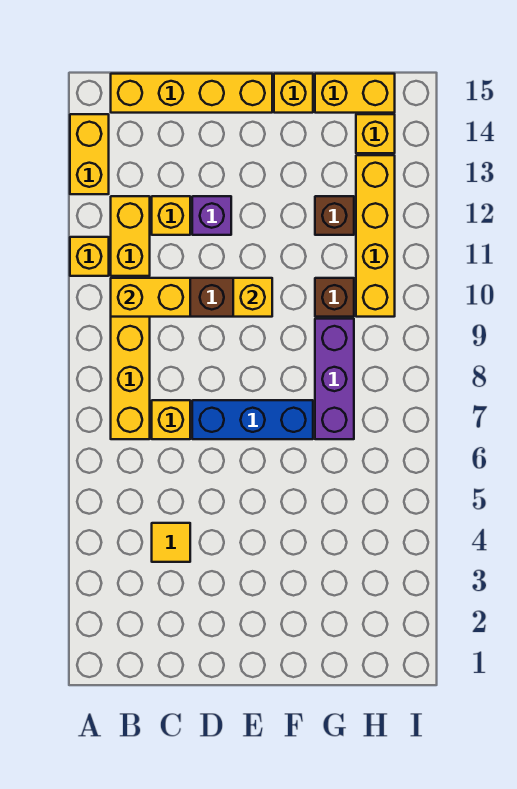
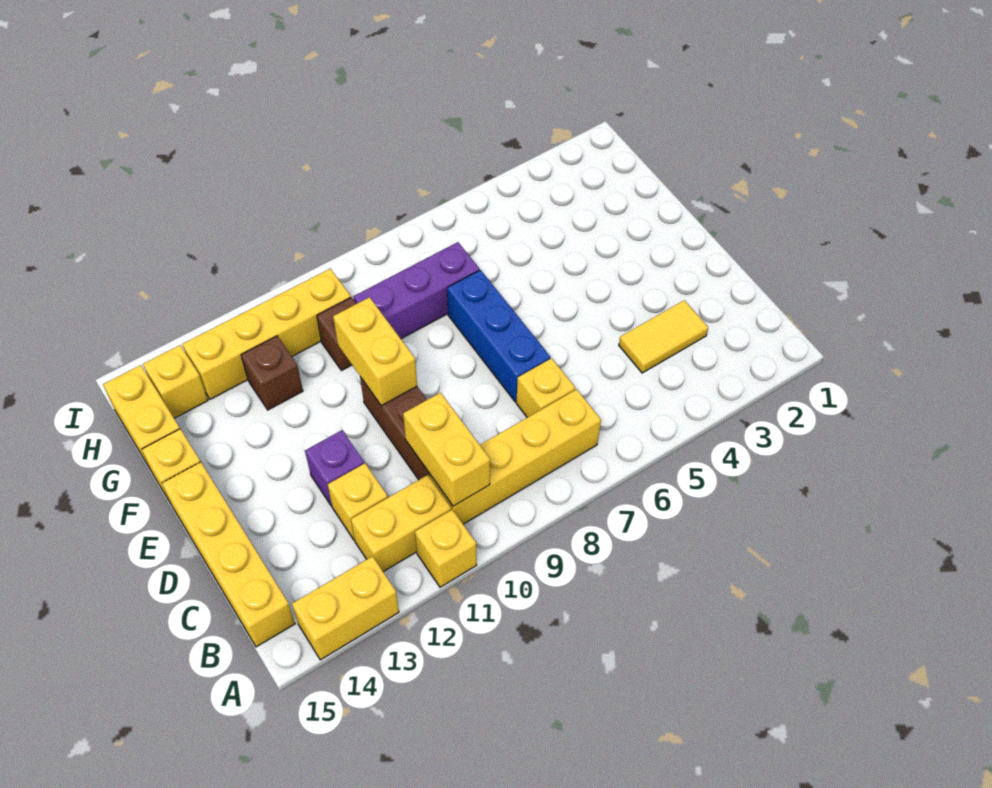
yellow tile C4 level 1 -> yellow tile C3:C4 level 1
yellow brick E10 level 2 -> yellow brick E10:F10 level 2

